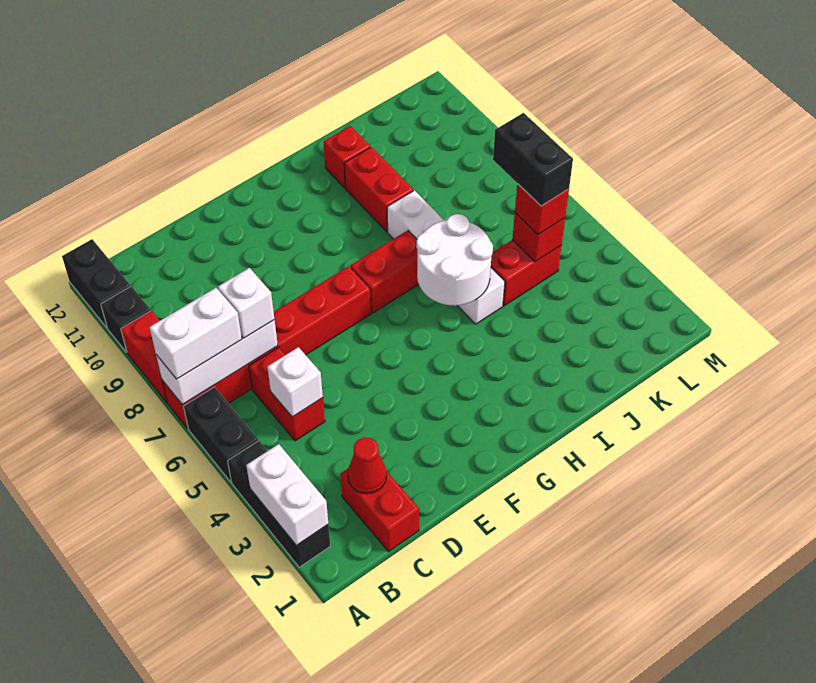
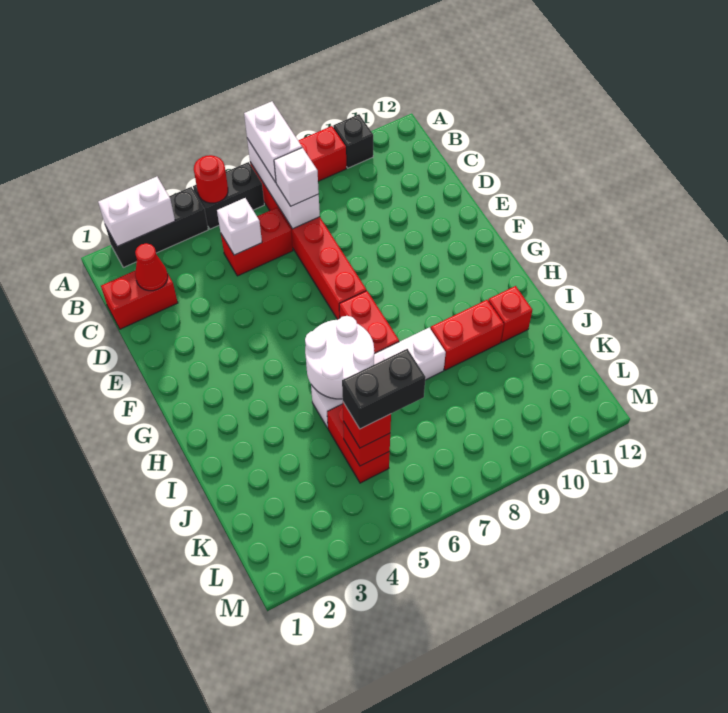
none -> red round brick A5 level 2
black brick A11:A12 level 1 -> none

